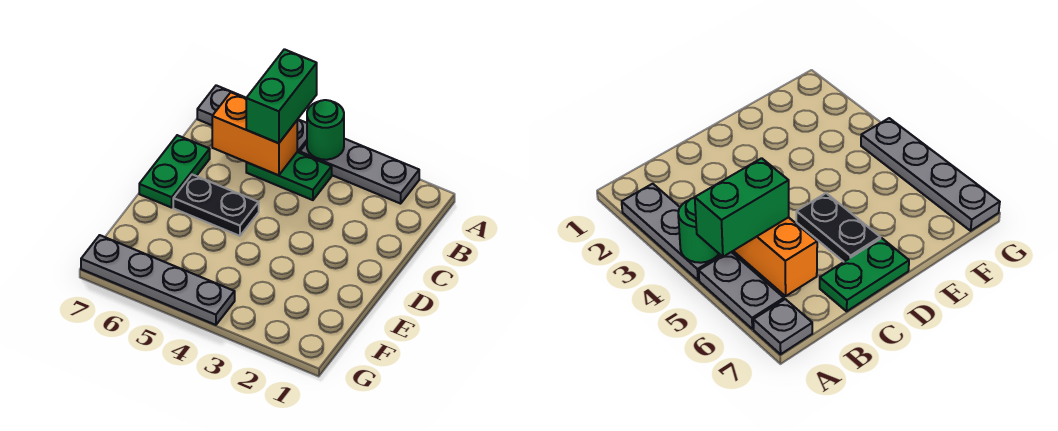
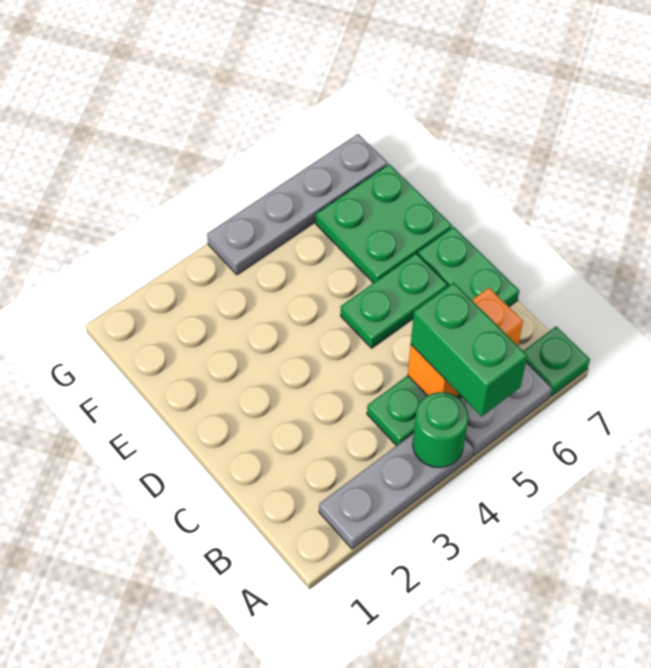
grey plate A7 level 1 -> green plate A7 level 1
black plate D5:D6 level 1 -> green plate D5:D6 level 1
none -> green plate E6:F7 level 1

